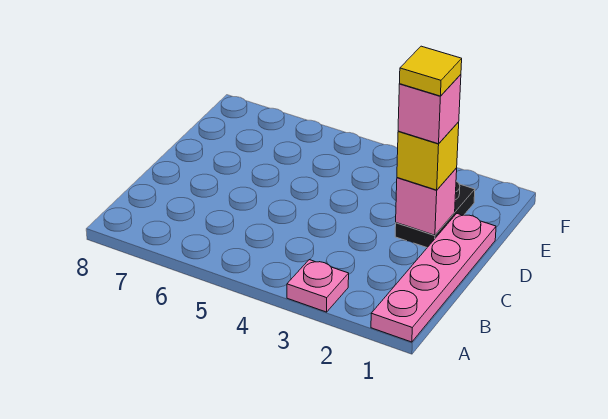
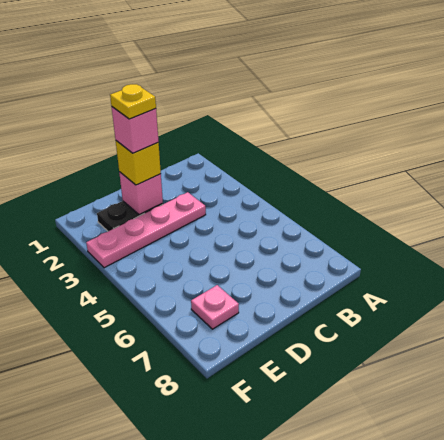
pink plate A1:D1 level 1 -> pink plate C3:F3 level 1
pink plate A3 level 1 -> pink plate E7 level 1
yellow tile D2 level 5 -> yellow plate D2 level 5

